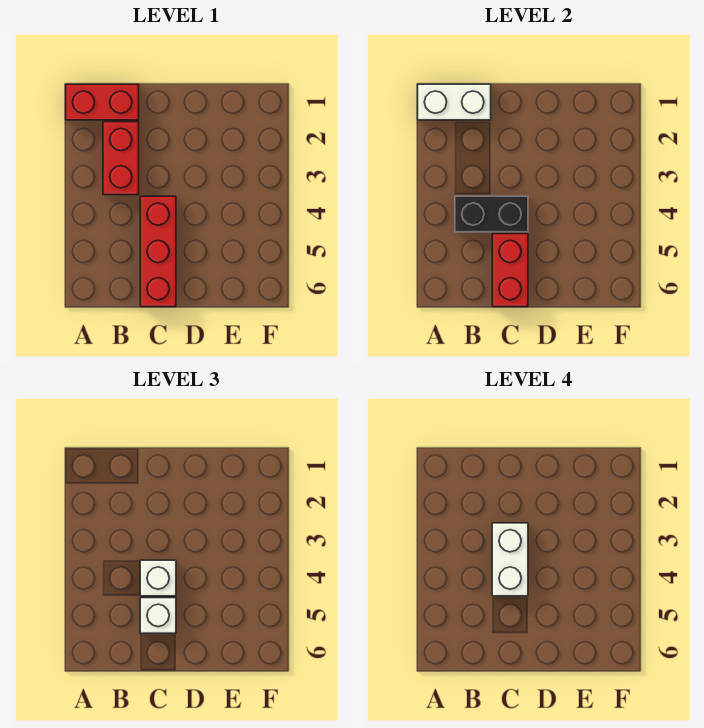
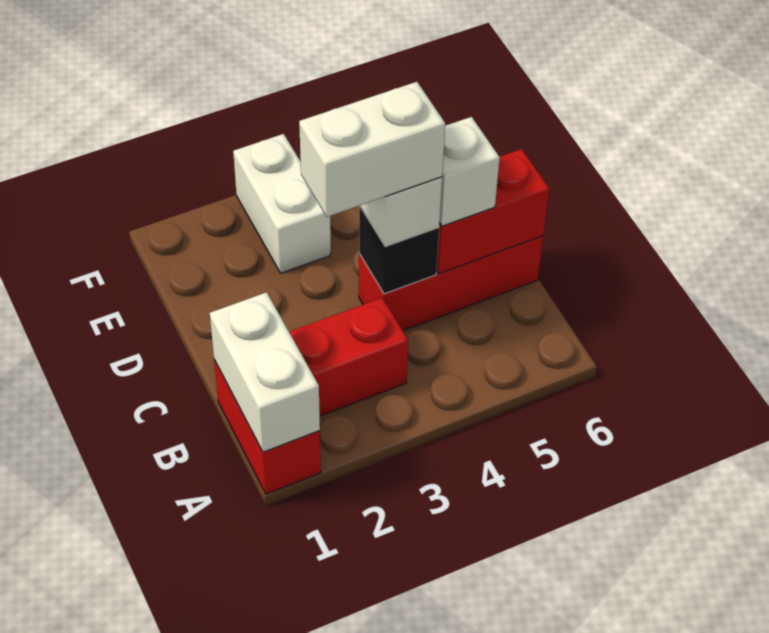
black brick B4:C4 level 2 -> black brick C4 level 2
none -> white brick E3:F3 level 1

